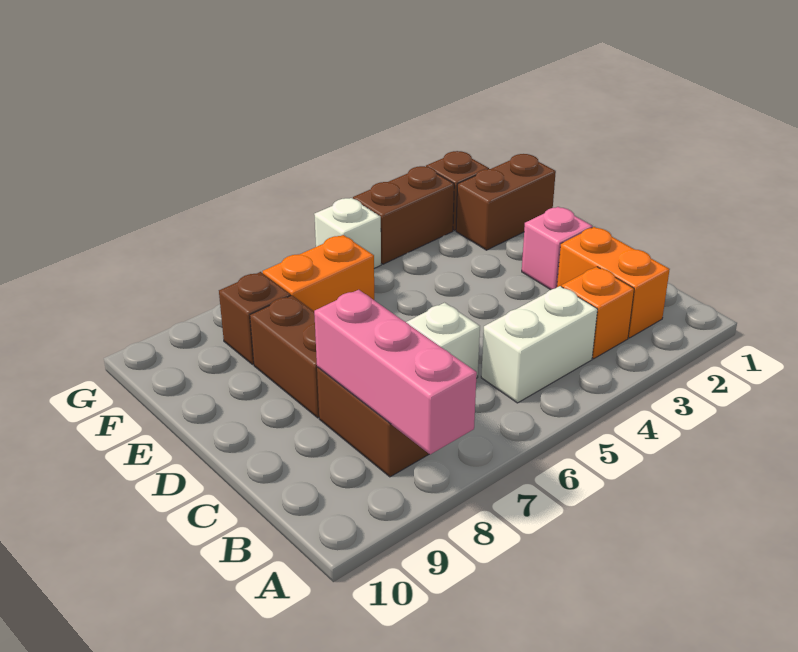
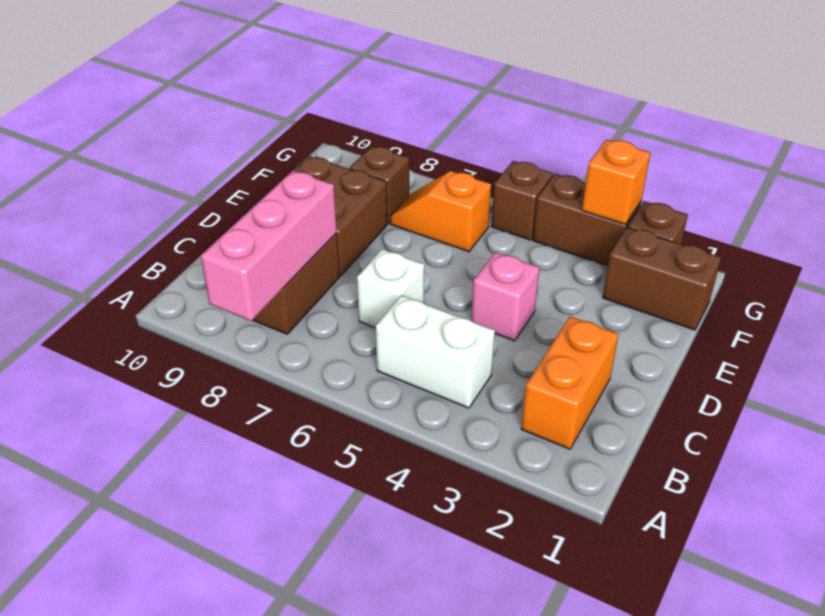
orange brick B3 level 1 -> orange brick G3 level 2
pink brick D2 level 1 -> pink brick D4 level 1
brown brick D8:E8 level 1 -> brown brick D8:E9 level 1
orange brick F6:F7 level 1 -> orange slope F6:F7 level 1 top 6
white brick G5 level 1 -> brown brick G5 level 1

